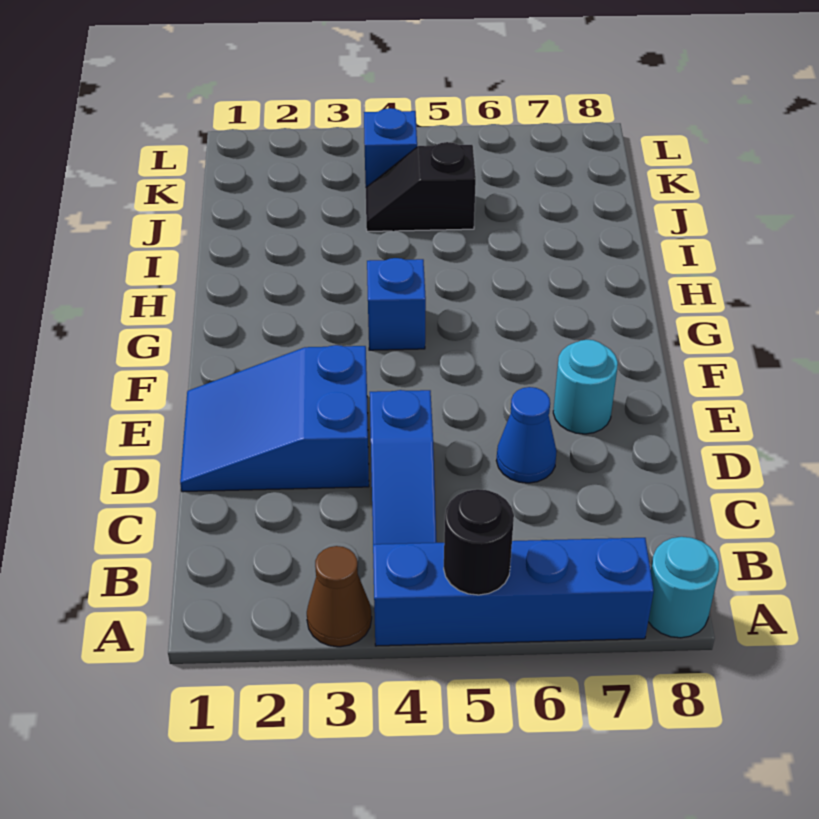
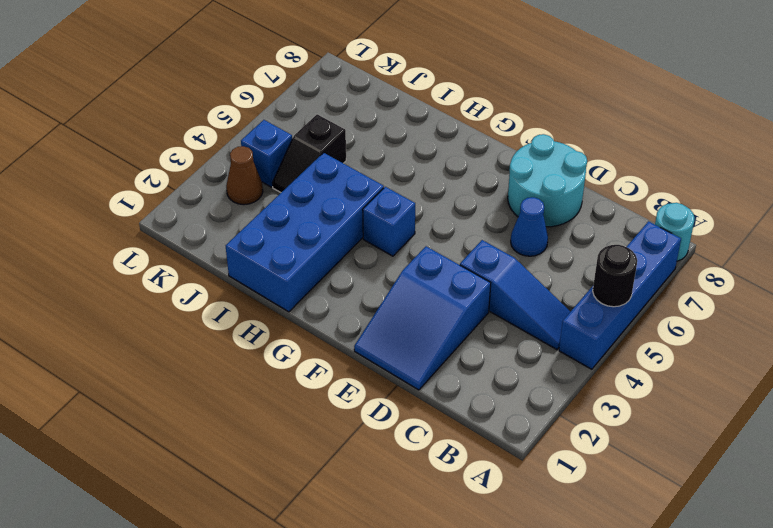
brown cone A3 level 1 -> brown cone K3 level 1
cyan round brick E7 level 1 -> cyan round brick D7:E8 level 1
none -> blue brick H1:I4 level 1

